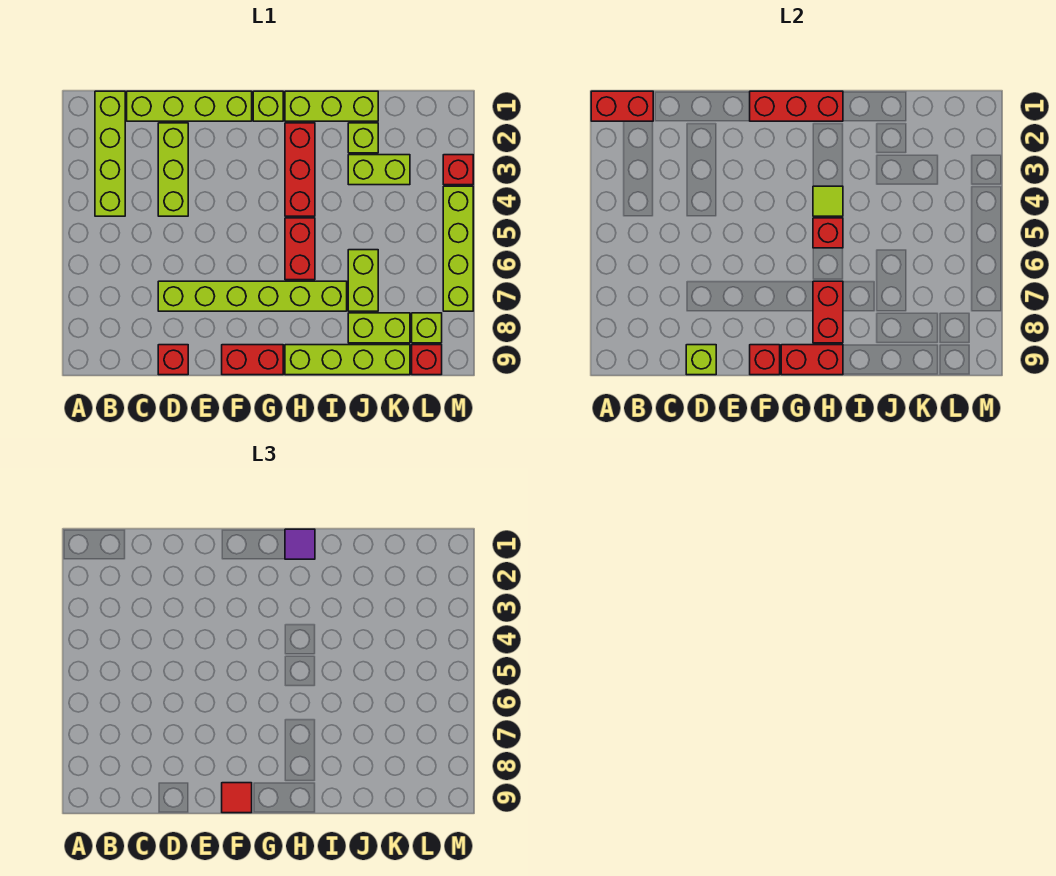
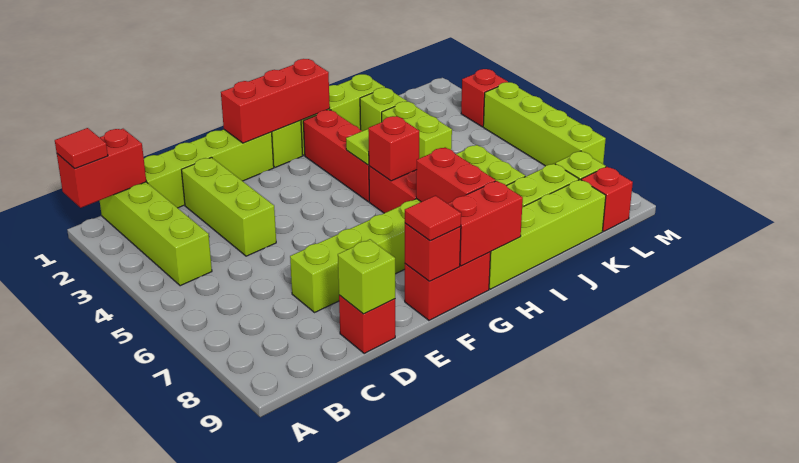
none -> red tile A1 level 3
purple tile H1 level 3 -> none
lime brick J3:K3 level 1 -> lime brick J3:J4 level 1

